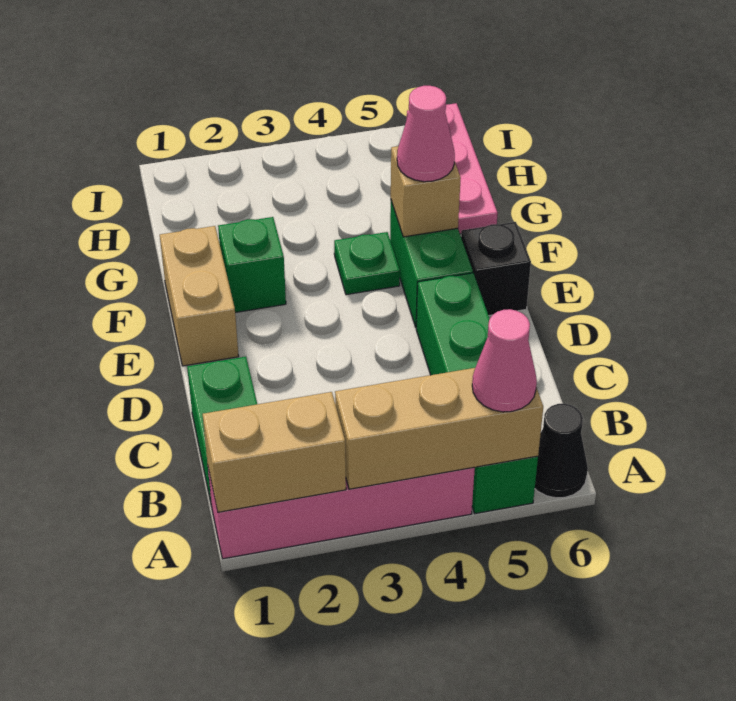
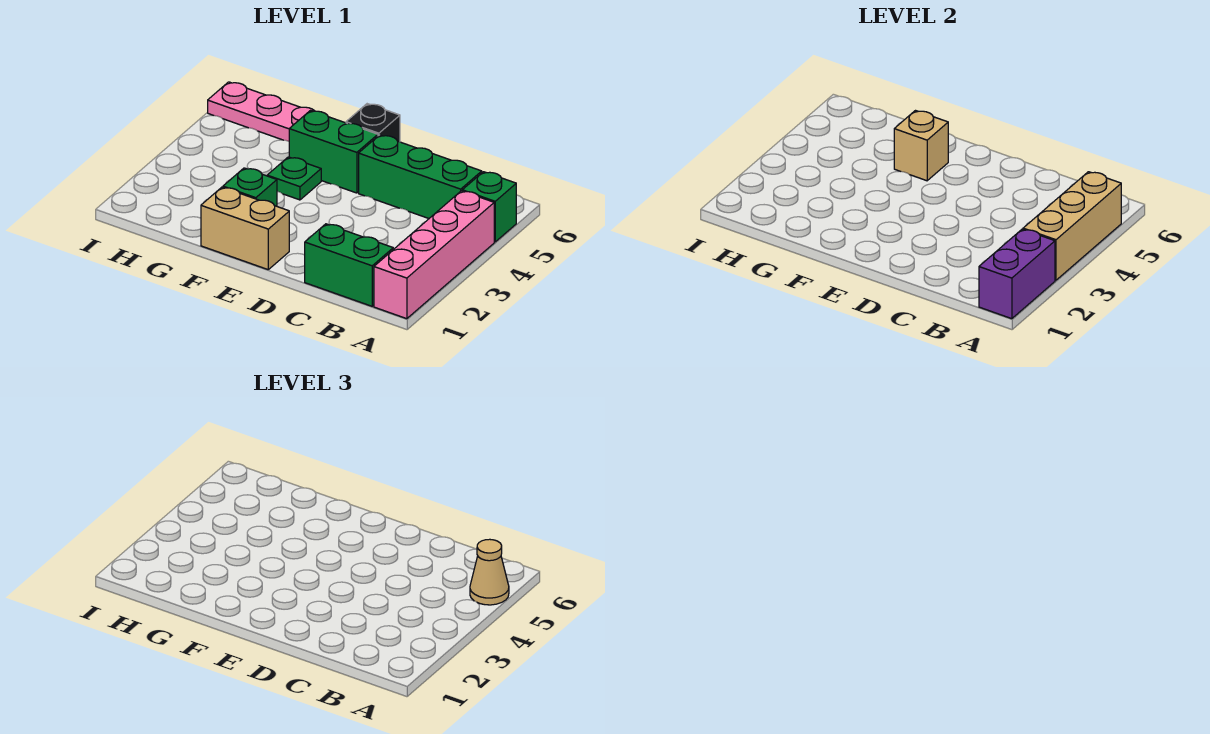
tan brick A1:A2 level 2 -> purple brick A1:A2 level 2
pink cone A5 level 3 -> tan cone A5 level 3
black cone A6 level 1 -> none
pink cone F5 level 3 -> none

